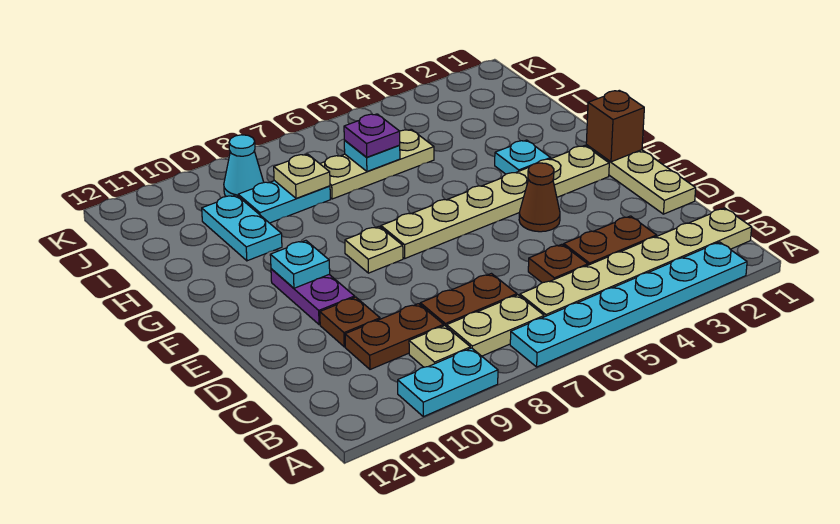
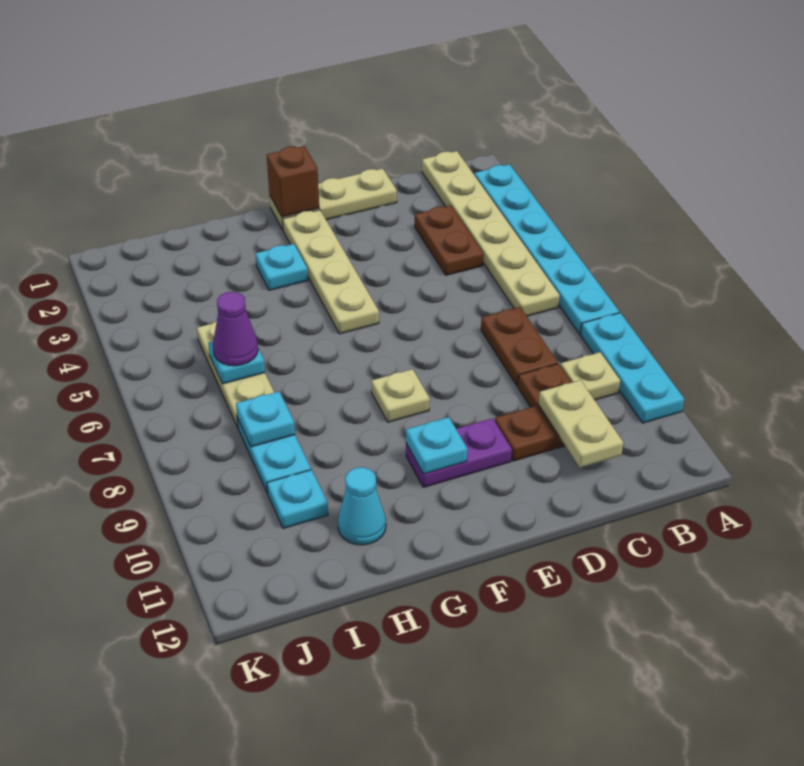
cyan plate A9:A10 level 1 -> cyan plate A8:A10 level 1
tan plate B7:B8 level 1 -> tan plate C10:C11 level 2
brown plate C5 level 1 -> none
brown cone E4 level 1 -> none
tan plate F2:F7 level 1 -> tan plate F2:F5 level 1
cyan plate H10:I10 level 1 -> cyan plate I10 level 1
purple plate I6 level 3 -> purple cone I6 level 3
tan plate I8 level 2 -> cyan plate I8 level 2
cyan cone J9 level 1 -> cyan cone H11 level 1

